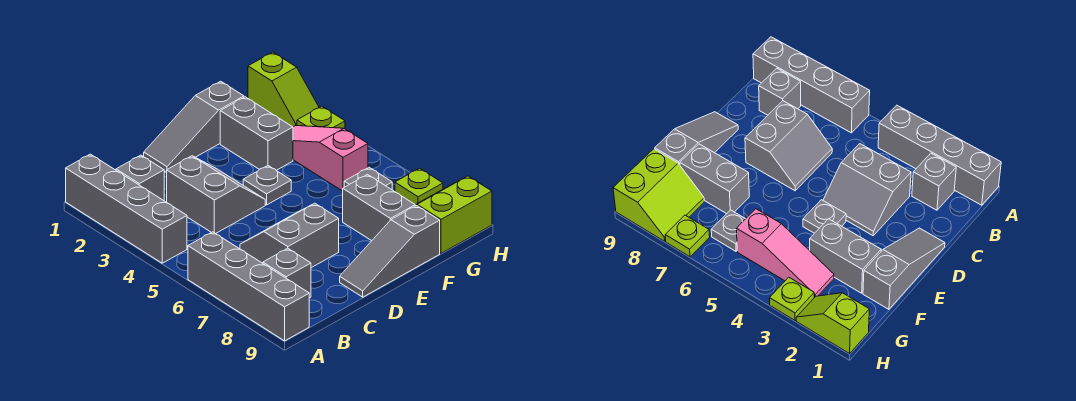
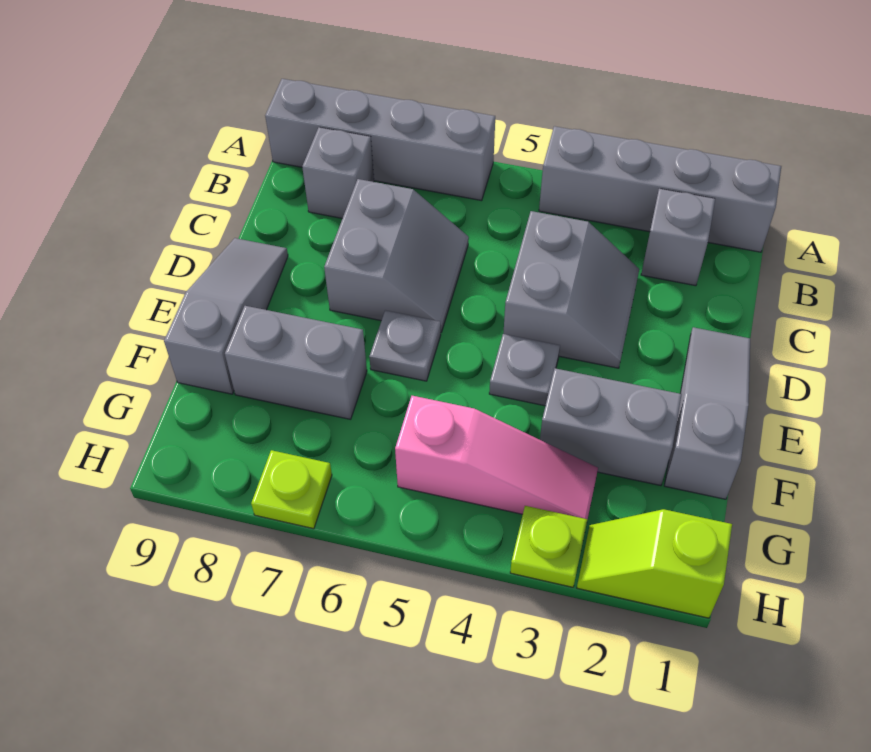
grey slope C3:D4 level 1 top C -> grey slope C3:D4 level 1 top 4
grey plate G6 level 1 -> grey plate E6 level 1
lime slope G8:H9 level 1 top 9 -> none

